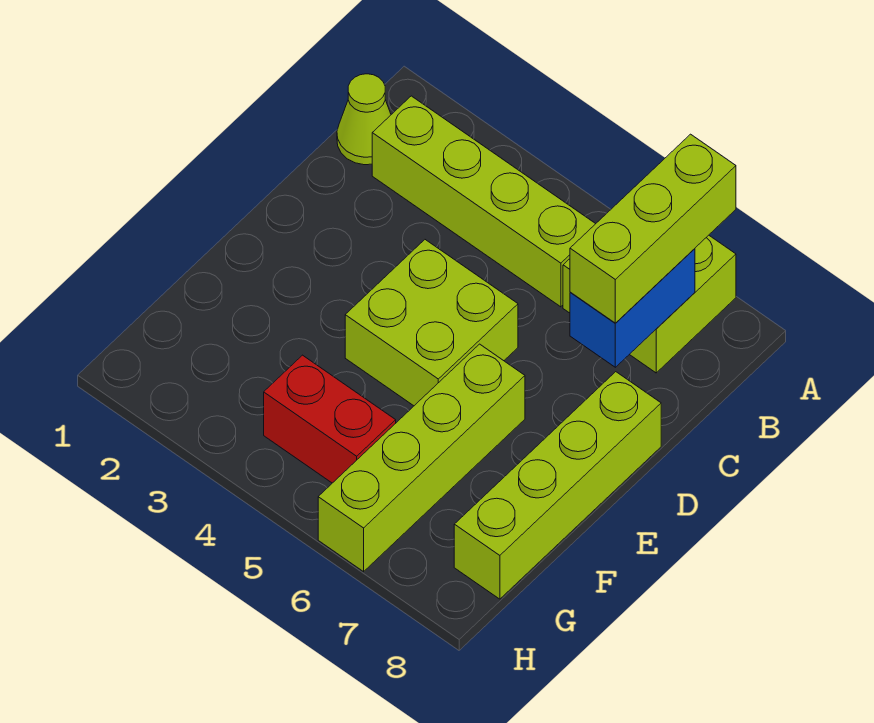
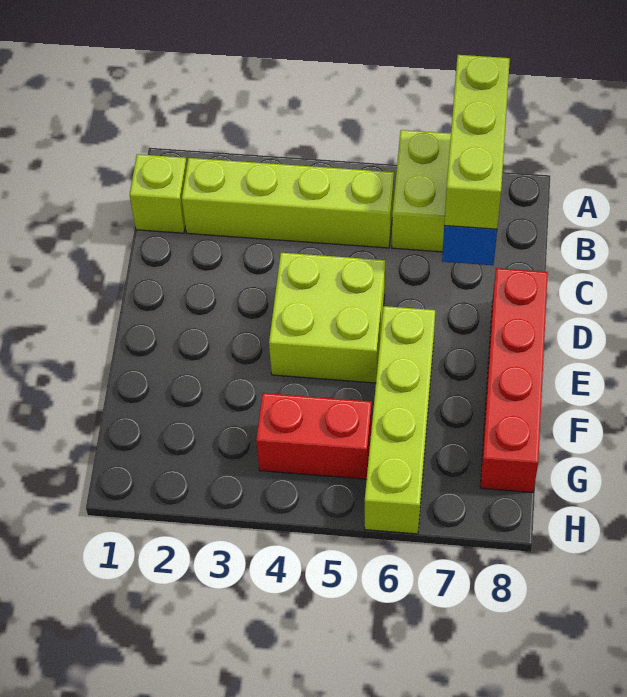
lime cone B1 level 1 -> lime brick B1 level 1
lime brick D8:G8 level 1 -> red brick D8:G8 level 1

